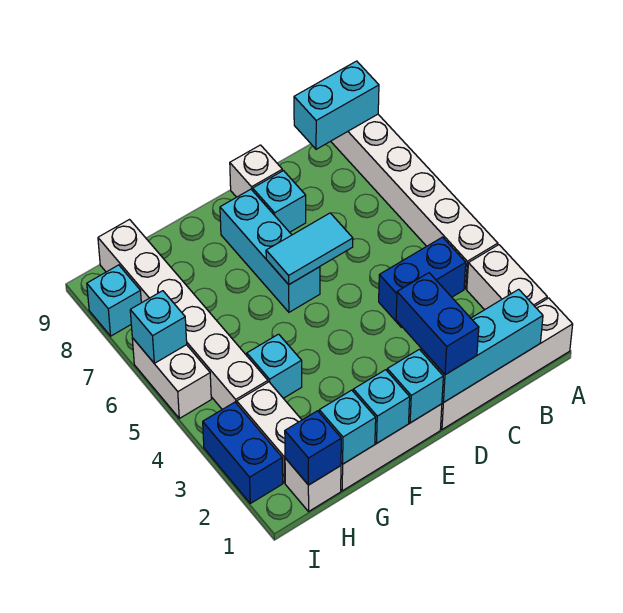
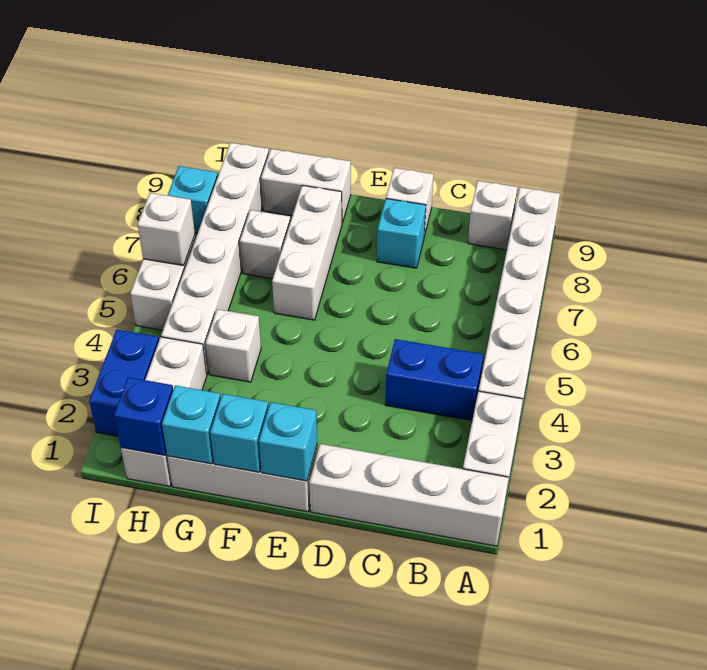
cyan brick A9:B9 level 2 -> none
cyan brick B1:D1 level 2 -> none
none -> white brick B9 level 1
blue brick D1:D2 level 3 -> none
cyan tile D6:E6 level 2 -> none
cyan brick E6:E8 level 1 -> none
none -> white brick F6:F8 level 1
none -> white brick F9:G9 level 1
cyan brick G4 level 1 -> white brick G4 level 1
none -> white brick G7 level 1
cyan brick I6 level 2 -> white brick I6 level 2

